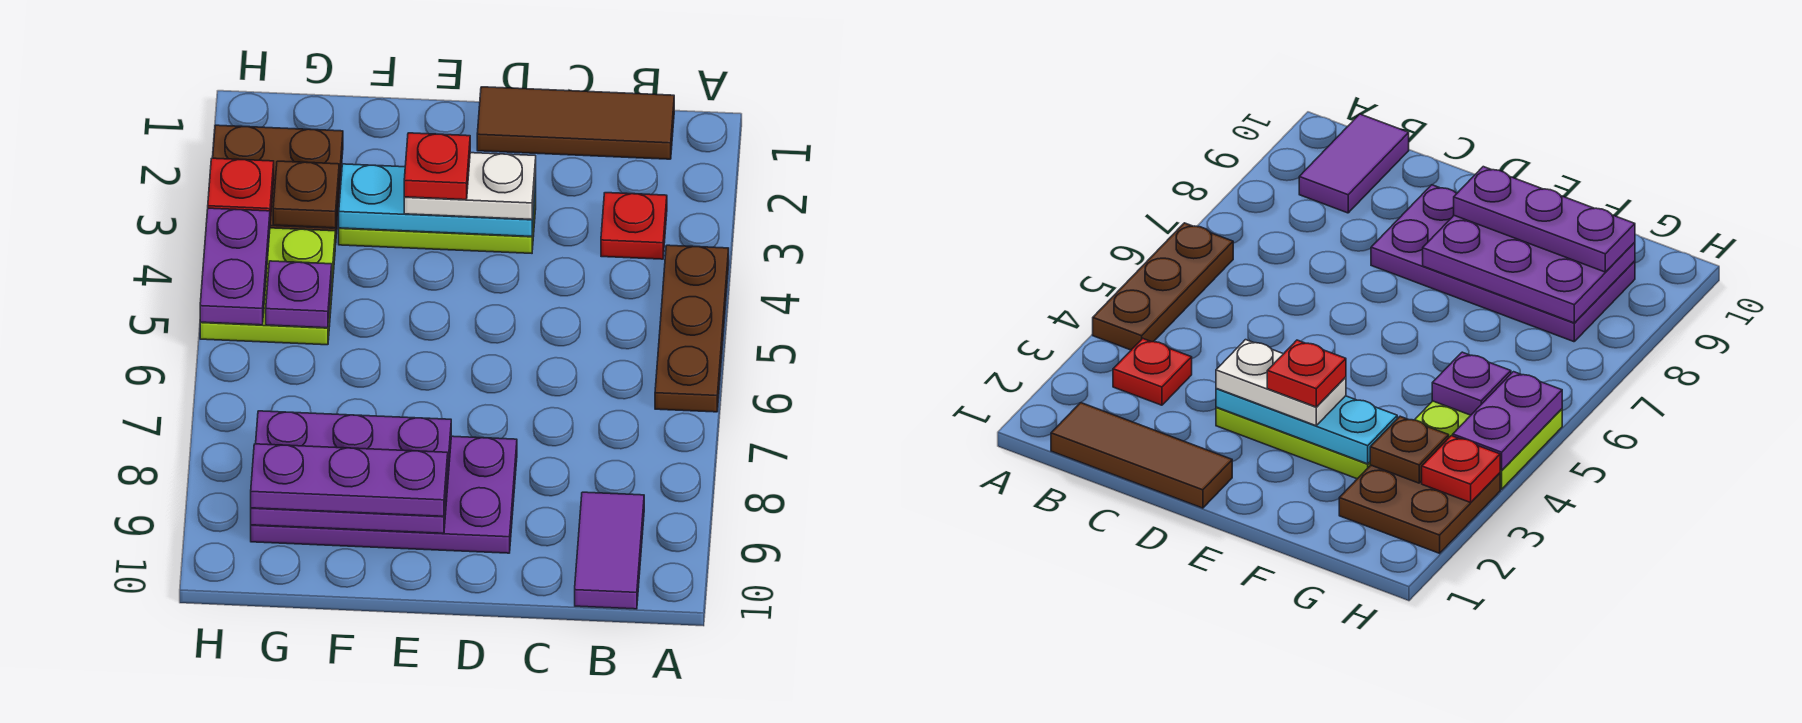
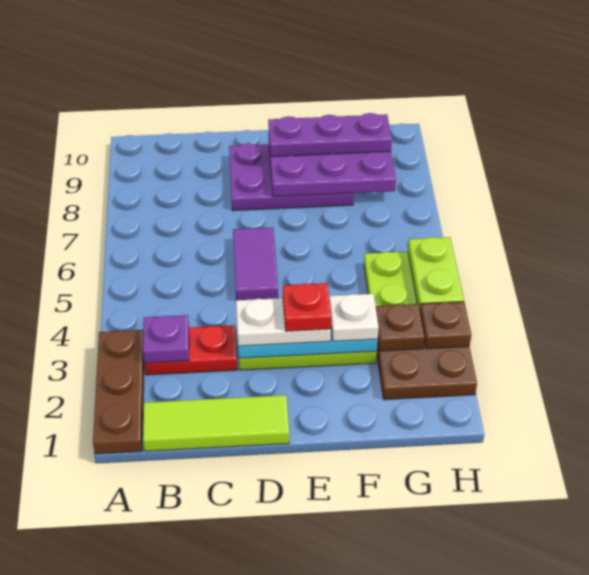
brown plate A4:A6 level 1 -> brown plate A1:A3 level 1
brown tile B1:D1 level 1 -> lime tile B1:D1 level 1
red plate B3 level 1 -> red plate B3:C3 level 1
purple tile B9:B10 level 1 -> purple tile D5:D6 level 1
purple plate D8:G9 level 1 -> purple plate D8:F9 level 1
none -> white plate F3 level 3
purple plate G5 level 2 -> purple plate B3 level 2
red plate H3 level 2 -> brown plate H3 level 2
purple plate H4:H5 level 2 -> lime plate H4:H5 level 2

